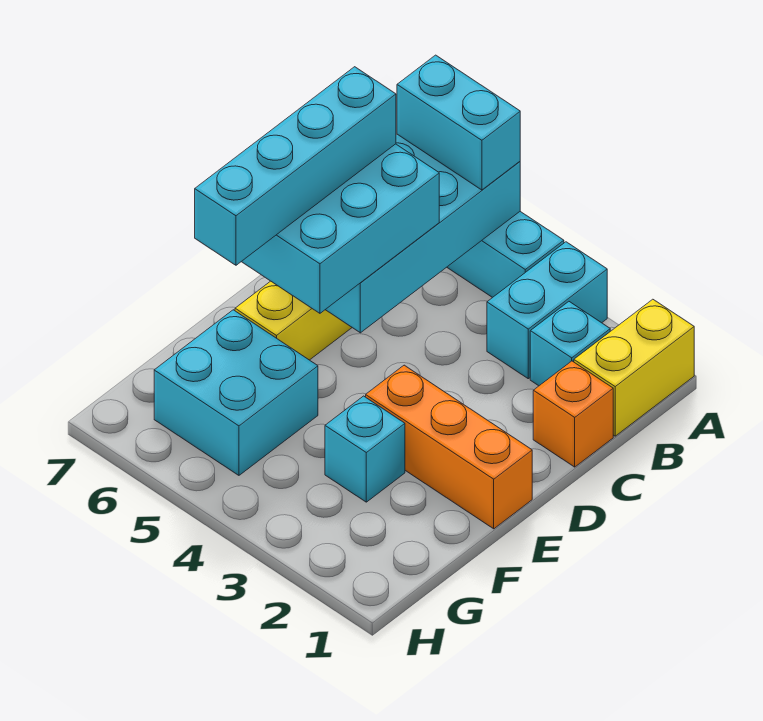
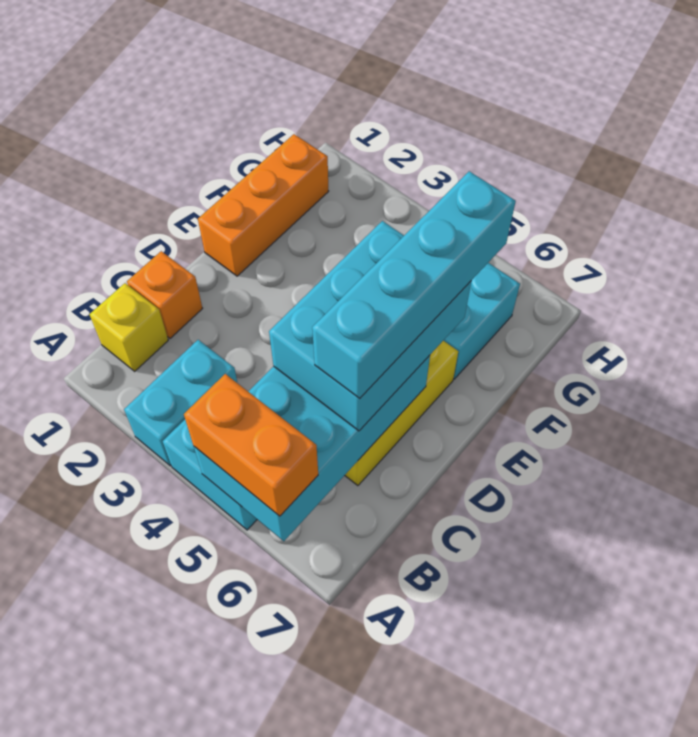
yellow brick A1:B1 level 1 -> yellow brick B1 level 1
cyan brick A5:A6 level 3 -> orange brick A5:A6 level 3
cyan brick B2 level 1 -> none
orange brick E1:E3 level 1 -> orange brick E1:G1 level 1
cyan brick F3 level 1 -> none

